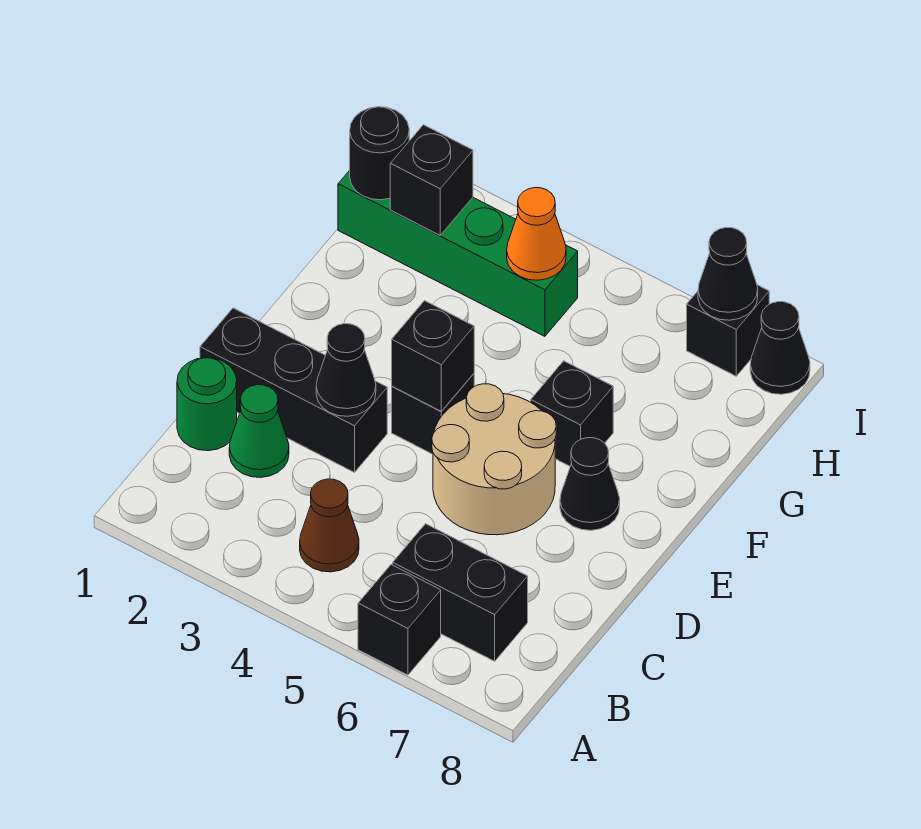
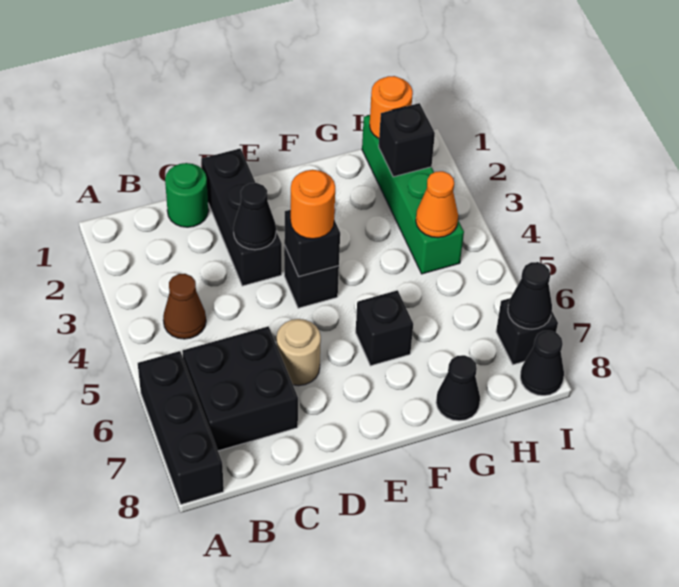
black brick A6 level 1 -> black brick A6:A8 level 1
black brick B6:B7 level 1 -> black brick B6:C7 level 1
green cone C2 level 1 -> none
tan round brick D5:E6 level 1 -> tan round brick D6 level 1
none -> orange round brick E4 level 3
black cone E7 level 1 -> black cone G8 level 1
black round brick H1 level 2 -> orange round brick H1 level 2

